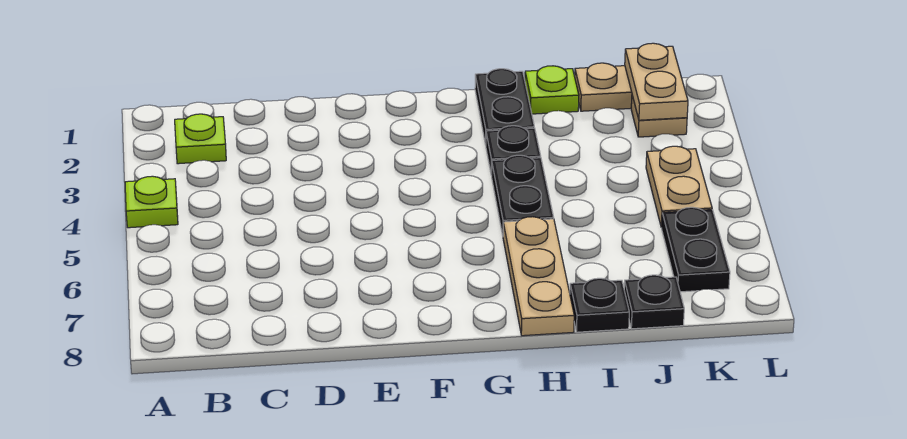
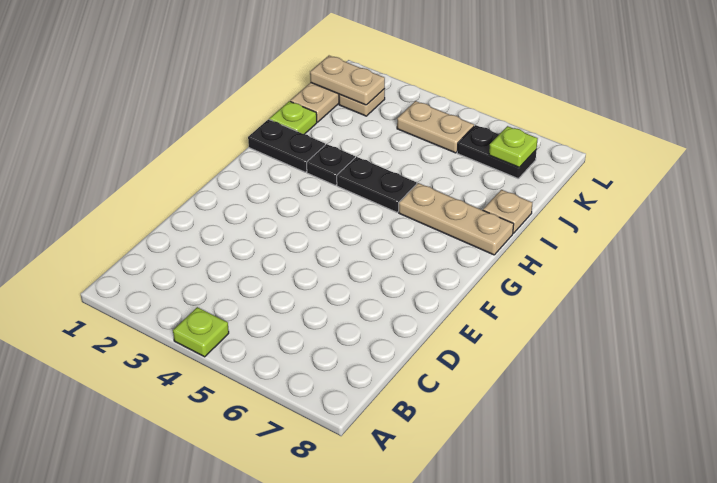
lime plate B2 level 1 -> lime plate K7 level 2
black plate I8 level 1 -> tan plate I8 level 1
black plate J8 level 1 -> none

